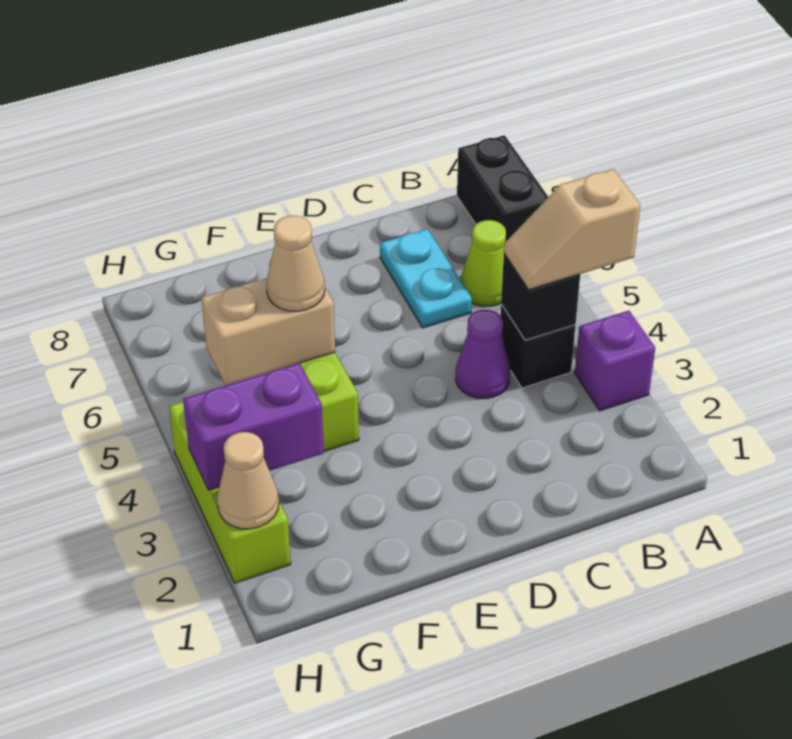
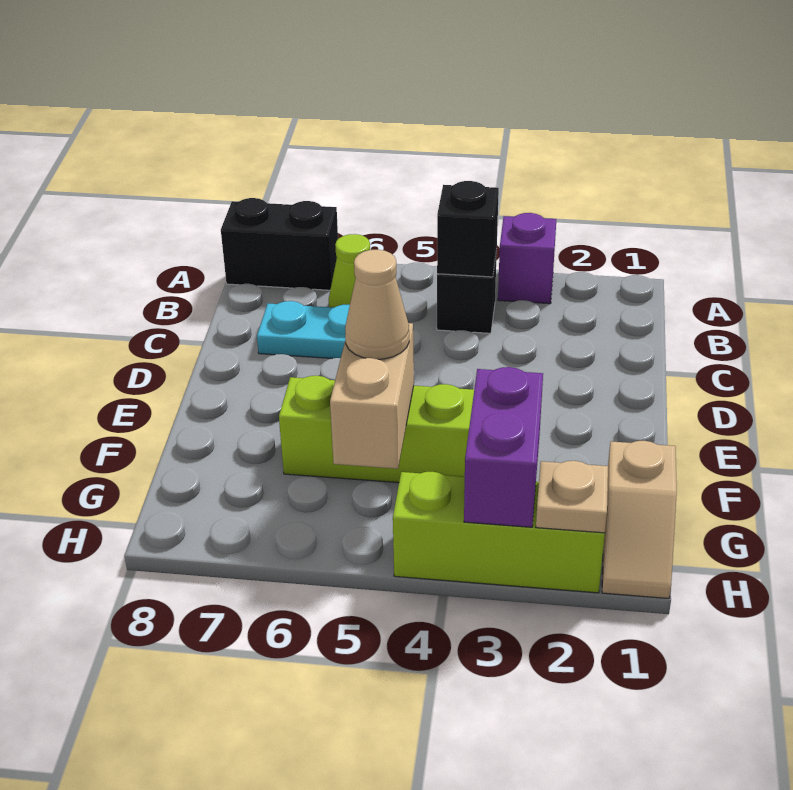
tan slope A4:B4 level 3 top A -> tan slope G1:H1 level 1 top G
purple cone C4 level 1 -> none
tan cone H2 level 2 -> tan plate H2 level 2

